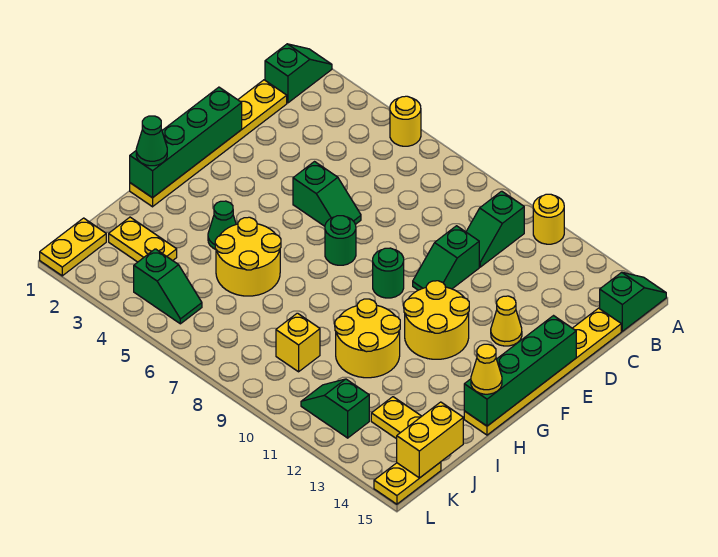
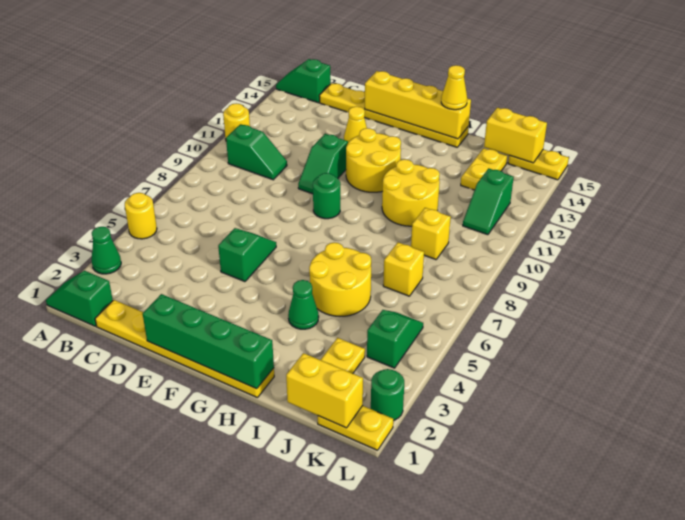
green slope D10:E10 level 1 top D -> green slope E10:E11 level 1 top 11
green brick E15:H15 level 2 -> yellow brick E15:H15 level 2
green round brick F7 level 1 -> green round brick L2 level 1
green cone H1 level 3 -> green cone A3 level 1
none -> yellow brick J1:K1 level 2
none -> yellow brick J7 level 1

